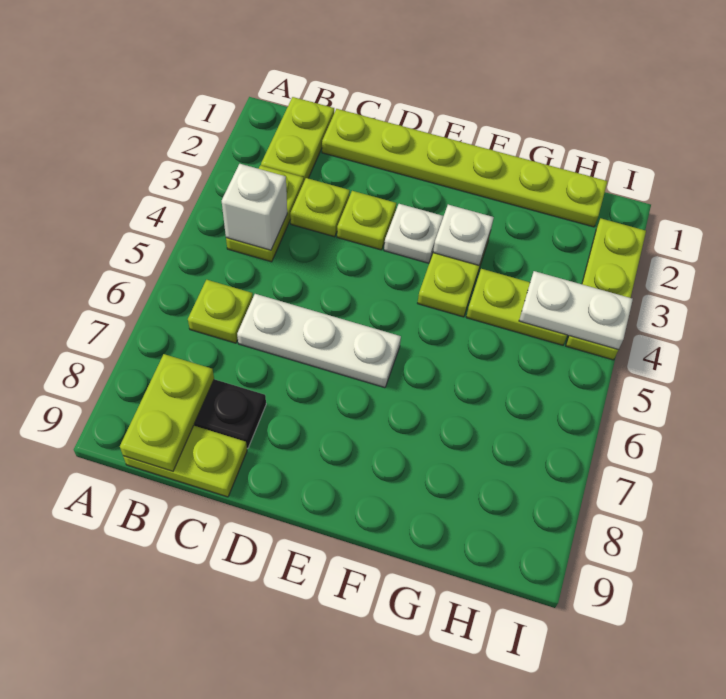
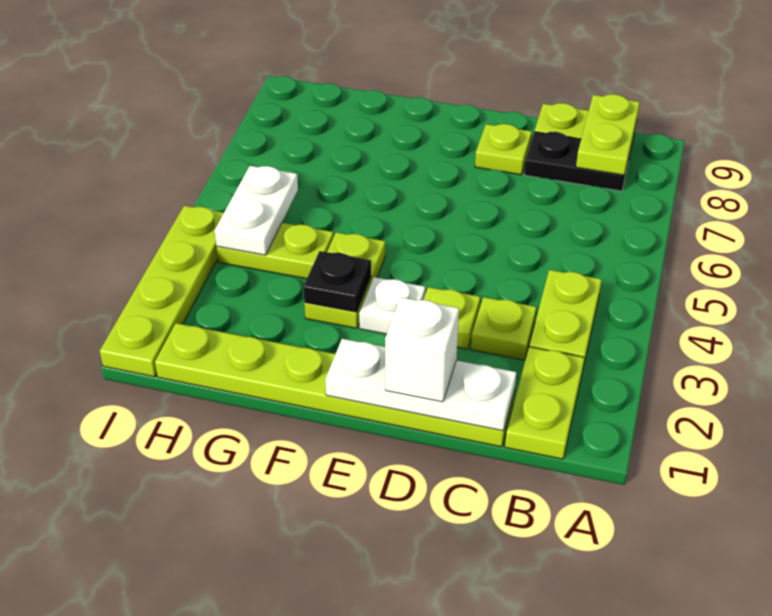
white brick B4 level 2 -> white brick D1 level 3
lime plate B6 level 1 -> lime plate D8 level 1
white plate C6:E6 level 1 -> white plate C1:E1 level 2
white plate F3 level 2 -> black plate F3 level 2
white plate H4:I4 level 2 -> white plate H4:H5 level 2
lime plate I2:I4 level 1 -> lime plate I1:I4 level 1

